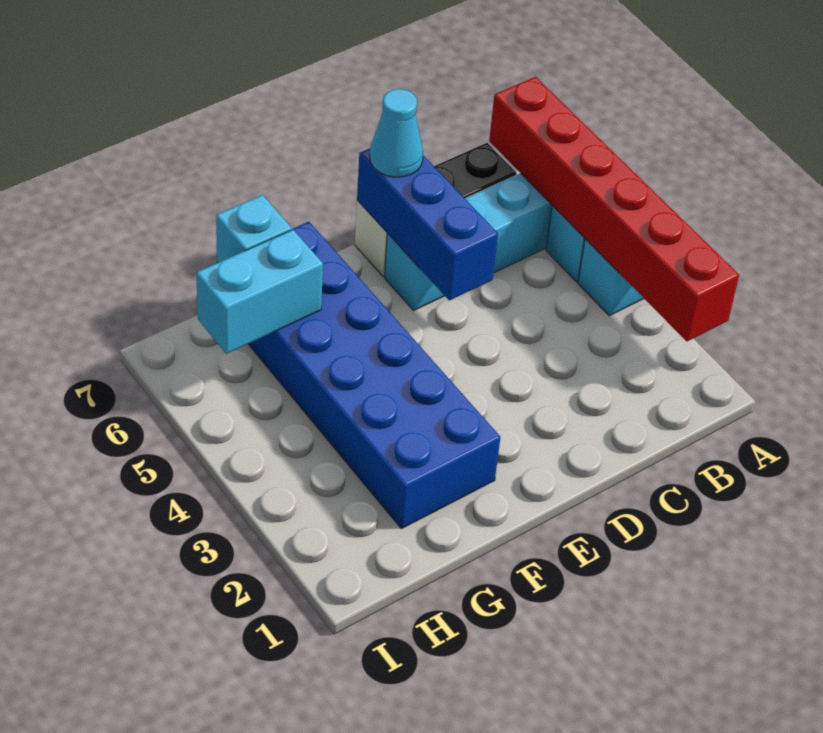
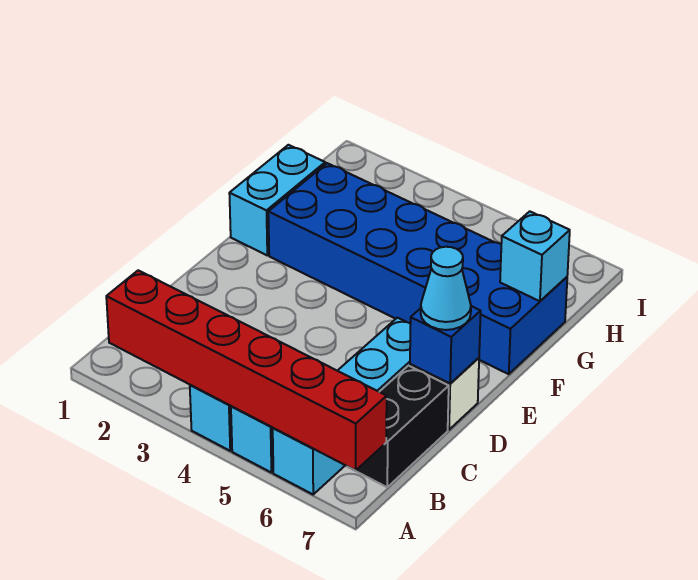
blue brick D5:D7 level 2 -> blue brick D7 level 2
cyan brick G6:H6 level 2 -> cyan brick F1:G1 level 1

